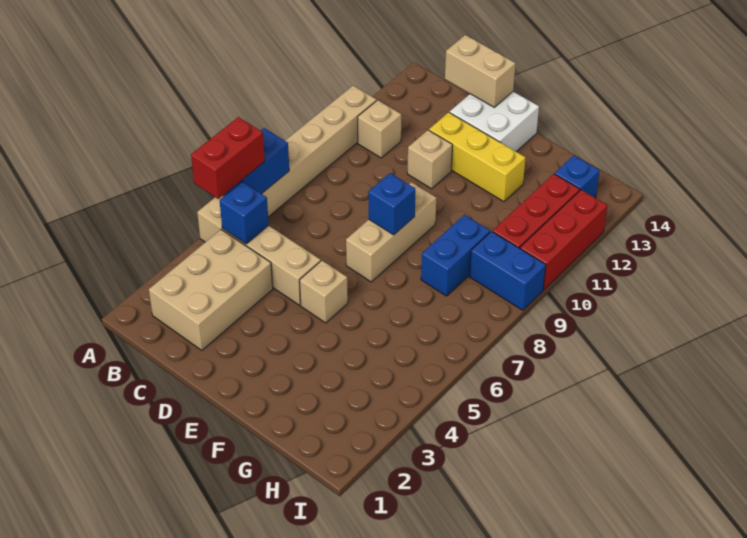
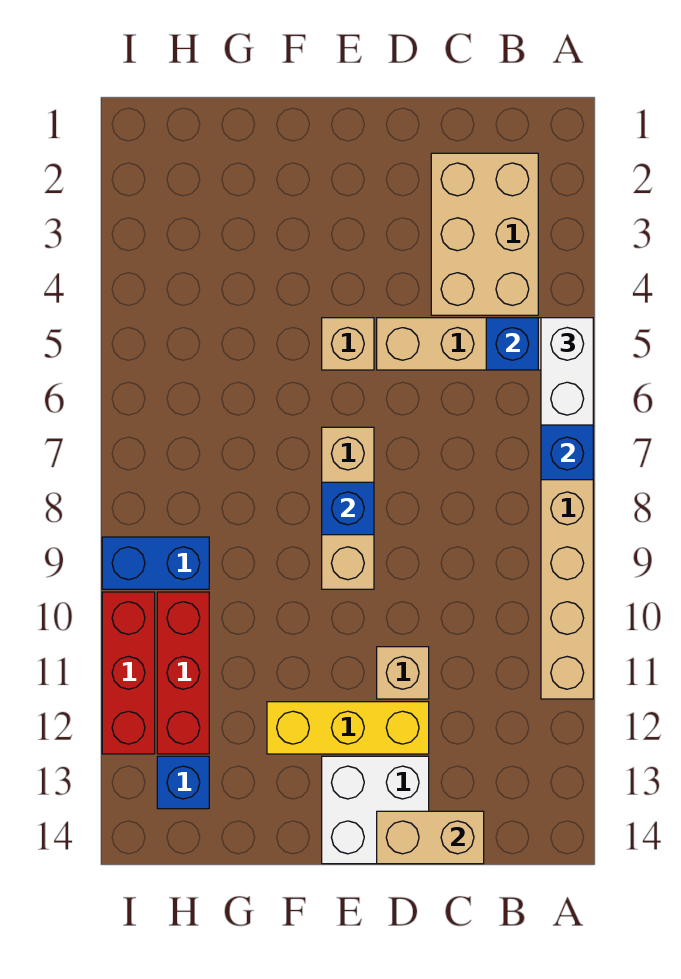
red brick A5:A6 level 3 -> white brick A5:A6 level 3
tan brick B11 level 1 -> none
blue brick G8:G9 level 1 -> none

